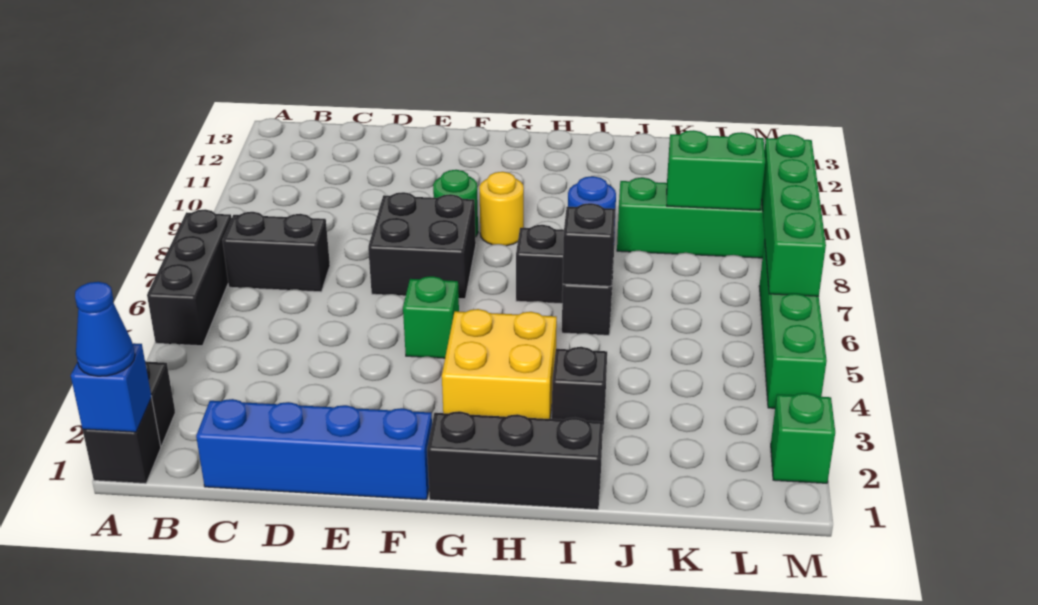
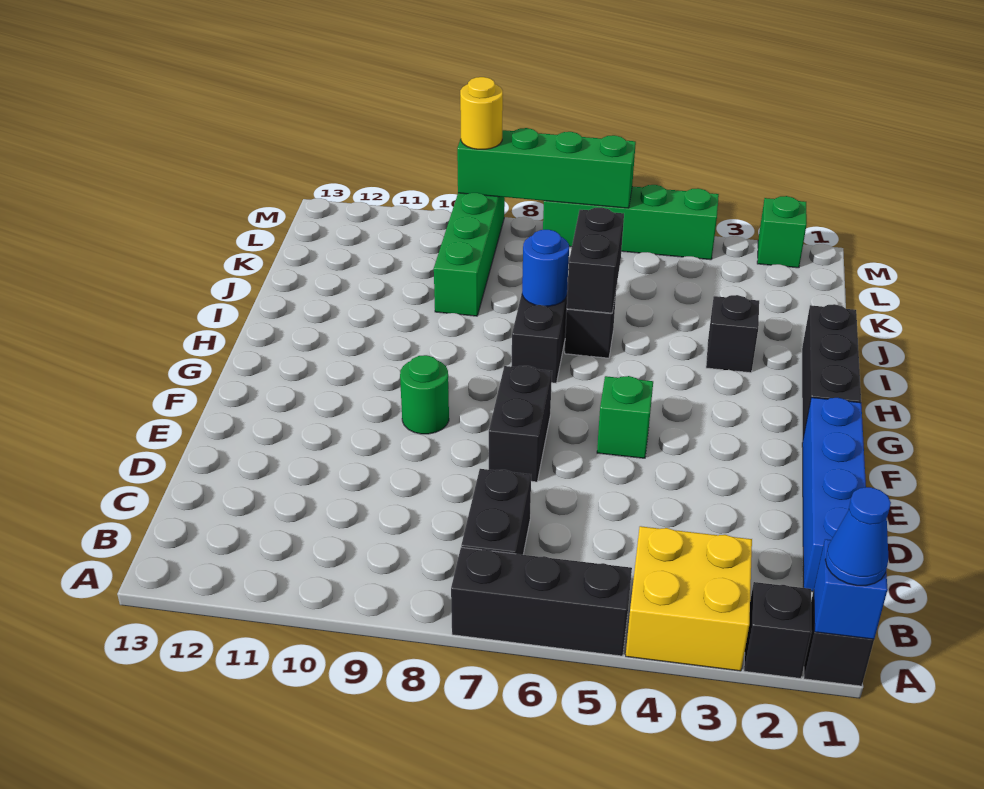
black brick E7:F8 level 1 -> black brick E7:F7 level 1
yellow brick G3:H4 level 1 -> yellow brick A3:B4 level 1
yellow round brick G9 level 1 -> yellow round brick M9 level 3
black brick I6 level 2 -> black brick I6:J6 level 2
green brick K9:L9 level 2 -> none

